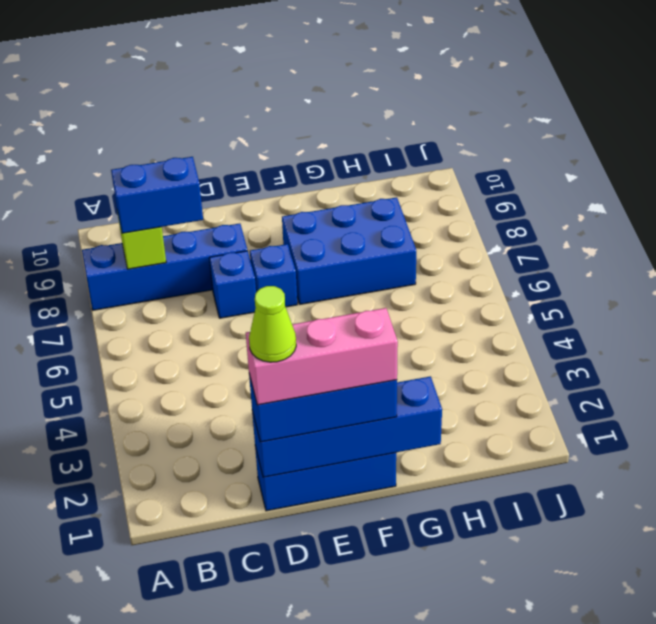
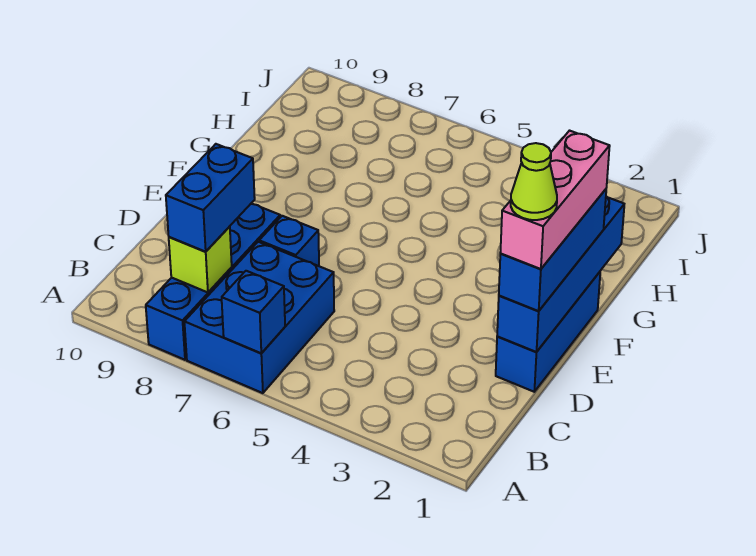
blue brick E7 level 1 -> blue brick A6 level 2
blue brick F7:H8 level 1 -> blue brick A6:C7 level 1

